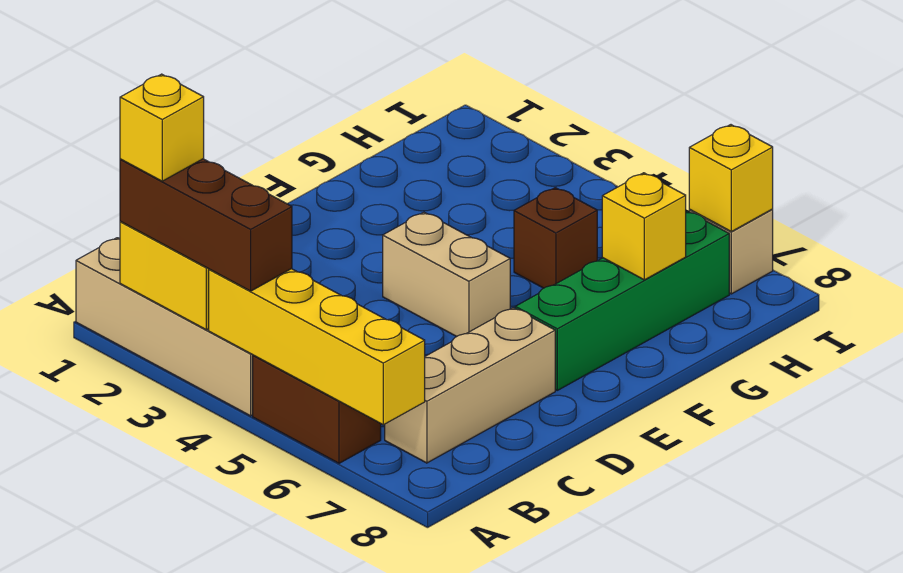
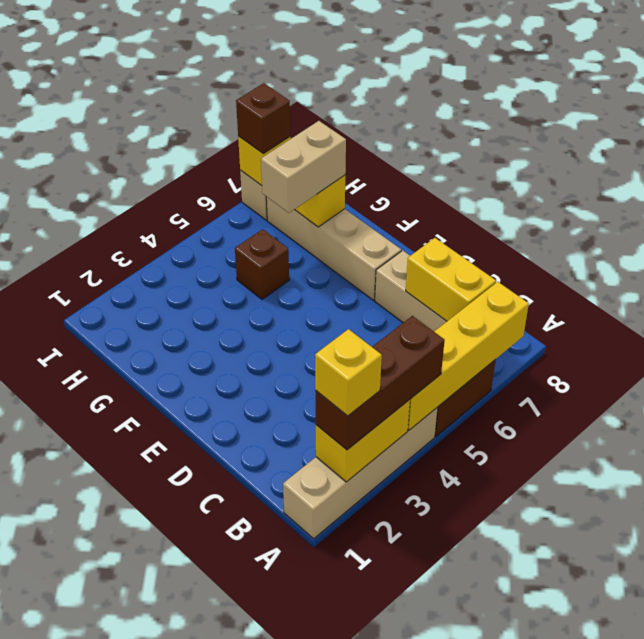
none -> yellow brick B7:C7 level 2
tan brick E4:E5 level 1 -> tan brick G6:G7 level 3
green brick E7:H7 level 1 -> tan brick E7:H7 level 1
none -> brown brick I7 level 3

